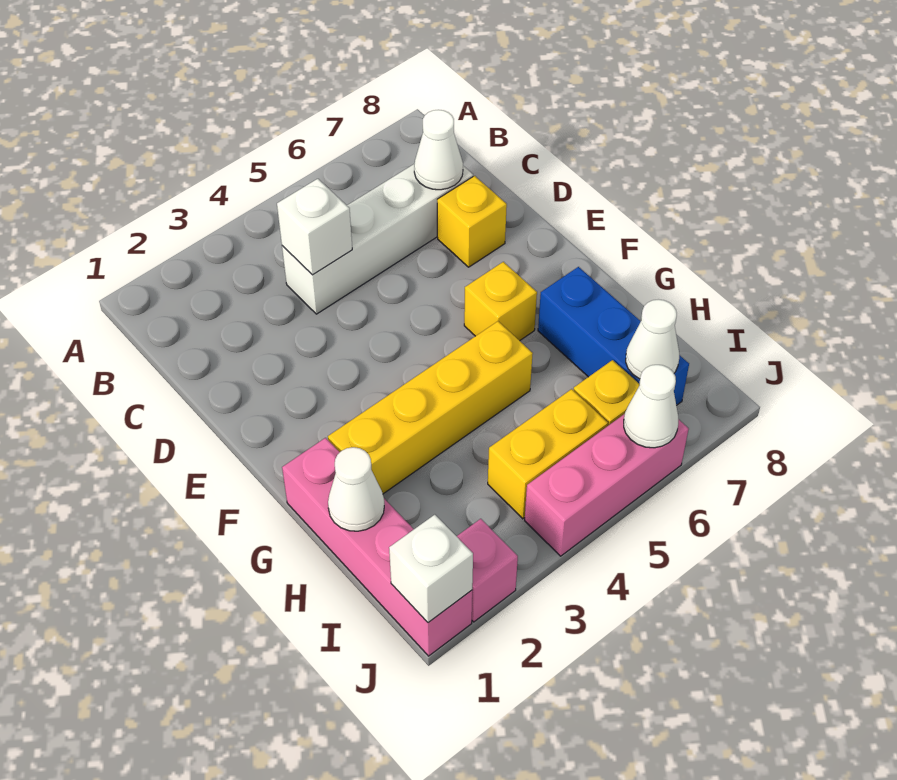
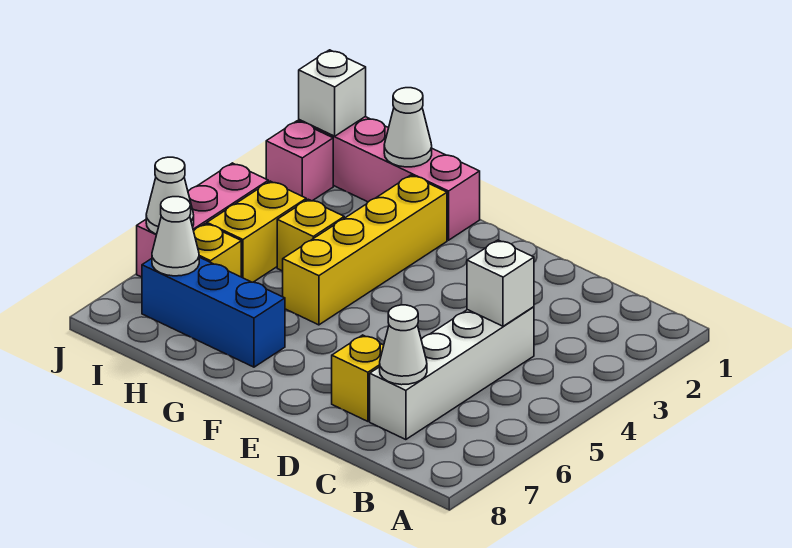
yellow brick F6 level 1 -> yellow brick H4 level 1

